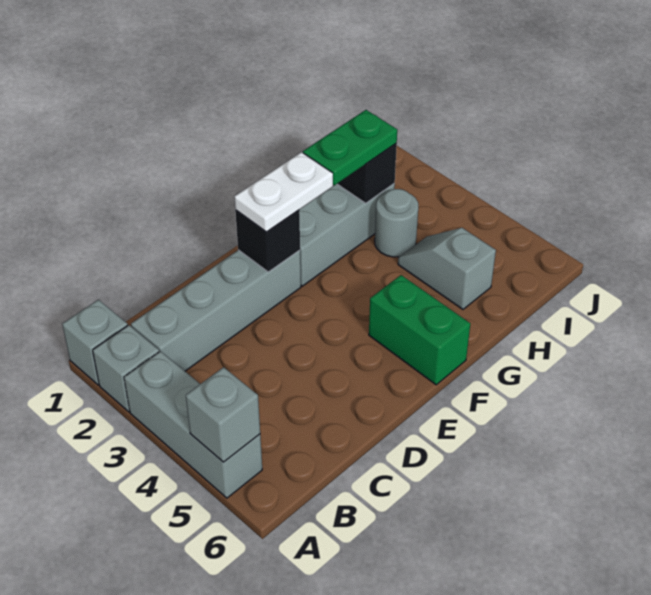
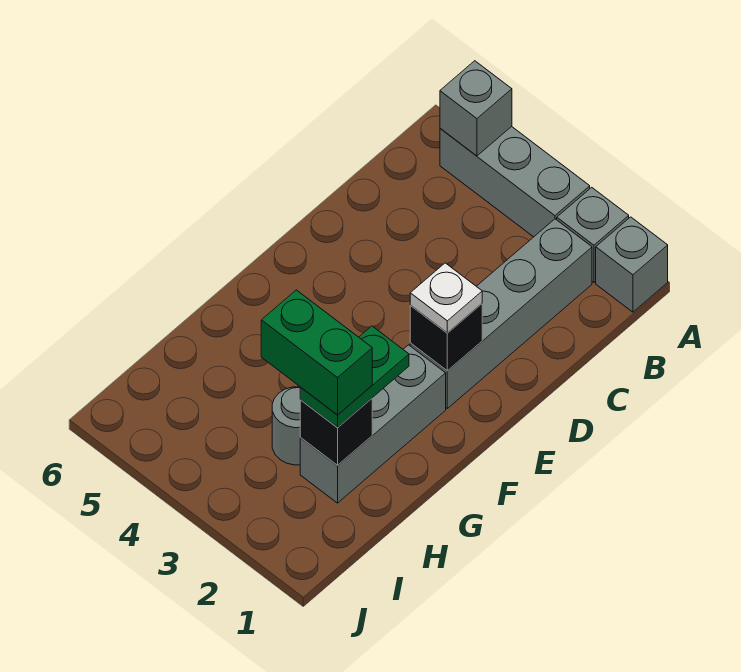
white plate E2:F2 level 3 -> white plate E2 level 3
green brick F5:F6 level 1 -> green brick H2:H3 level 4
grey slope H4:H5 level 1 top 5 -> none

